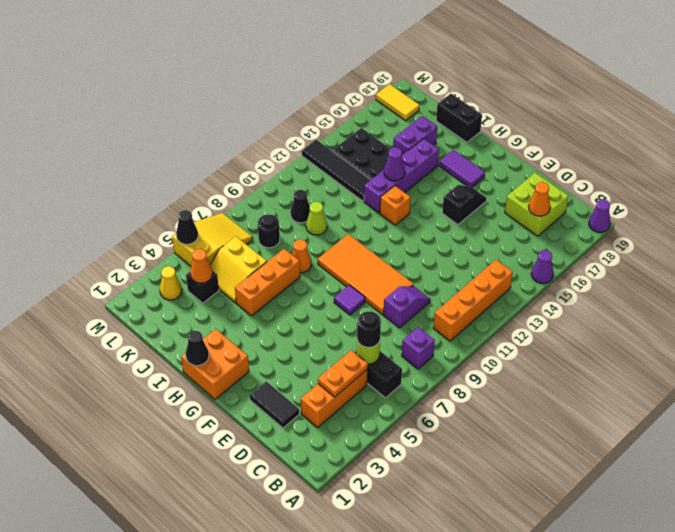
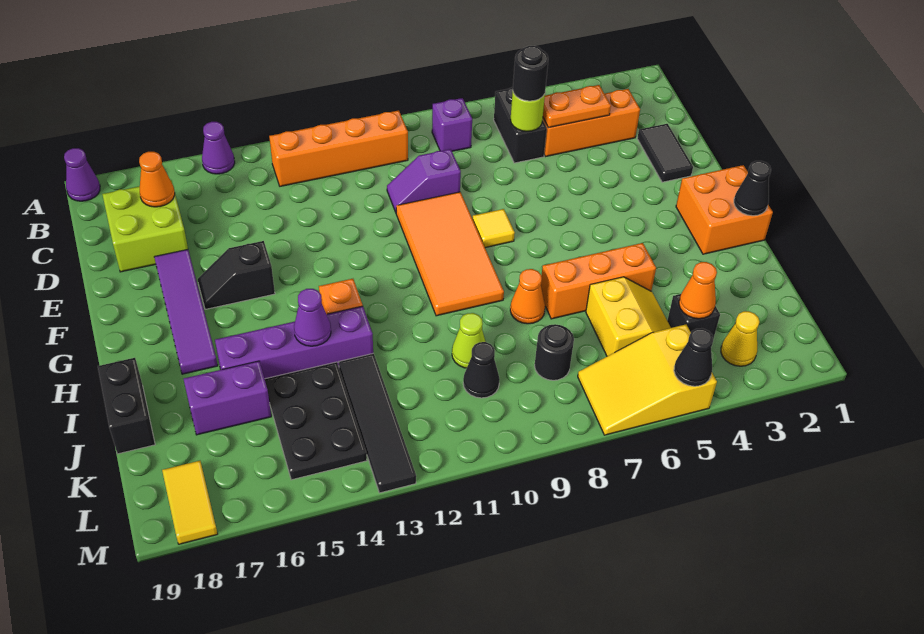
purple tile F8 level 1 -> yellow tile F8 level 1
purple tile G17:H17 level 1 -> purple tile E17:H17 level 1

